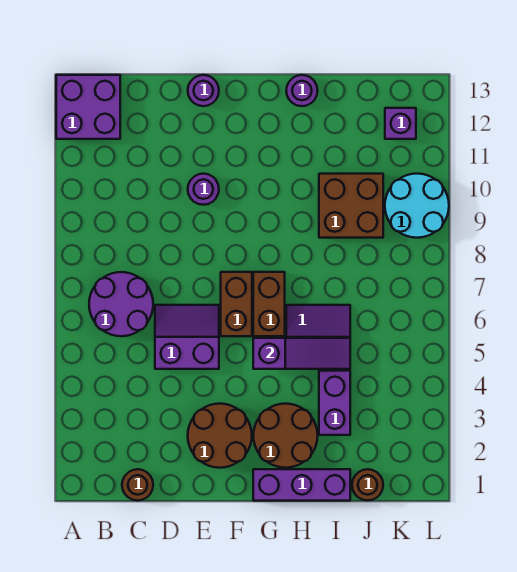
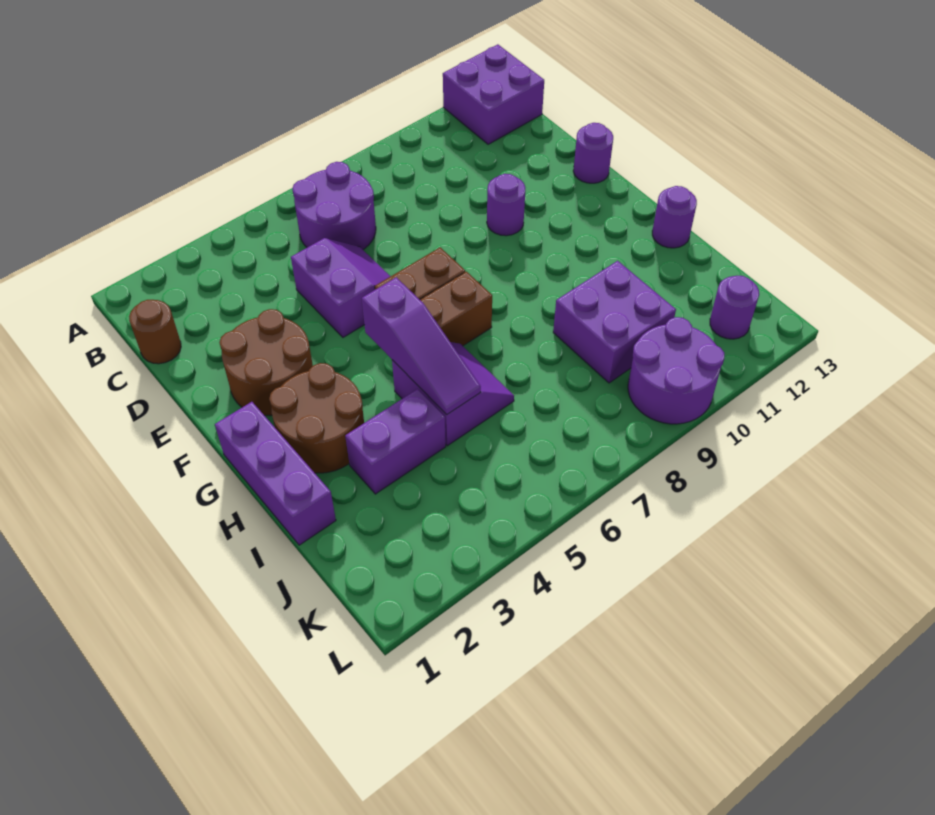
brown brick I9:J10 level 1 -> purple brick I9:J10 level 1
brown round brick J1 level 1 -> none
cyan round brick K9:L10 level 1 -> purple round brick K9:L10 level 1
purple brick K12 level 1 -> purple round brick K12 level 1

